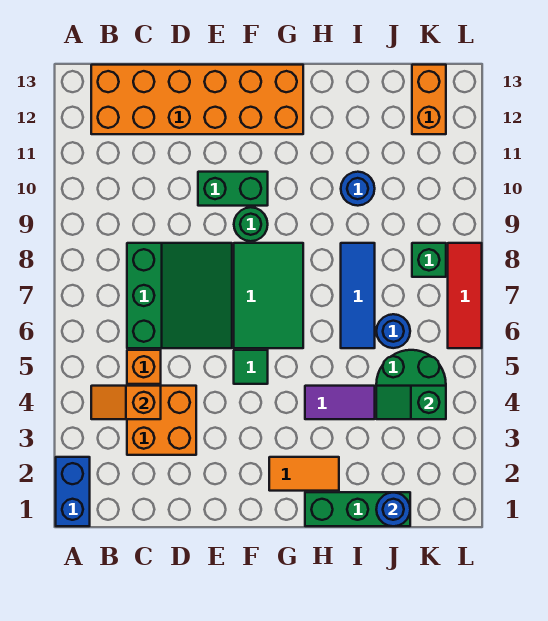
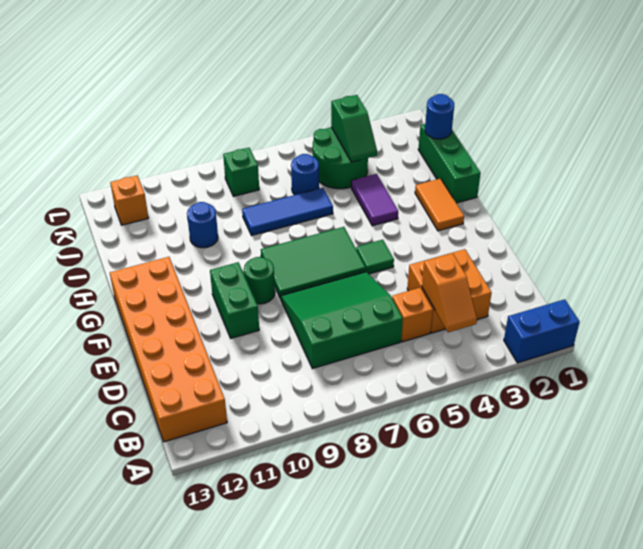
orange brick K12:K13 level 1 -> orange brick K12 level 1
red tile L6:L8 level 1 -> none

